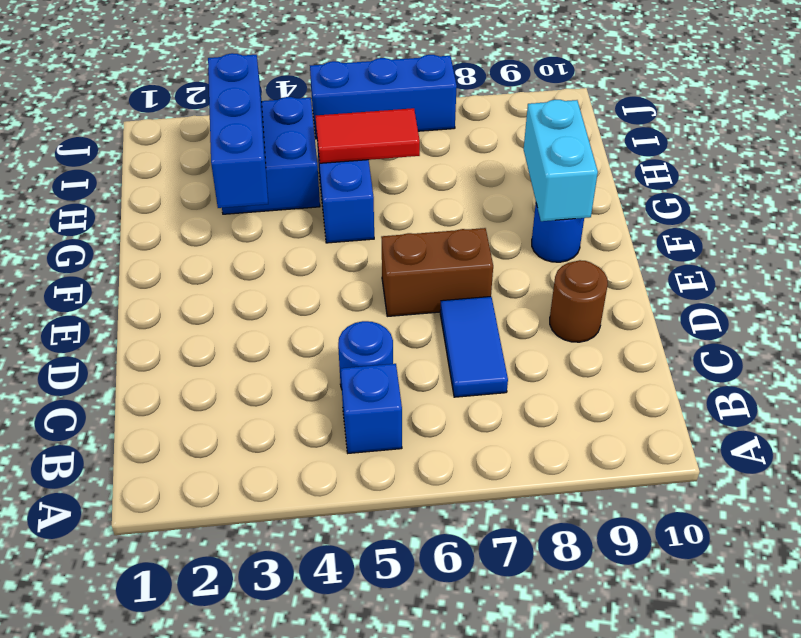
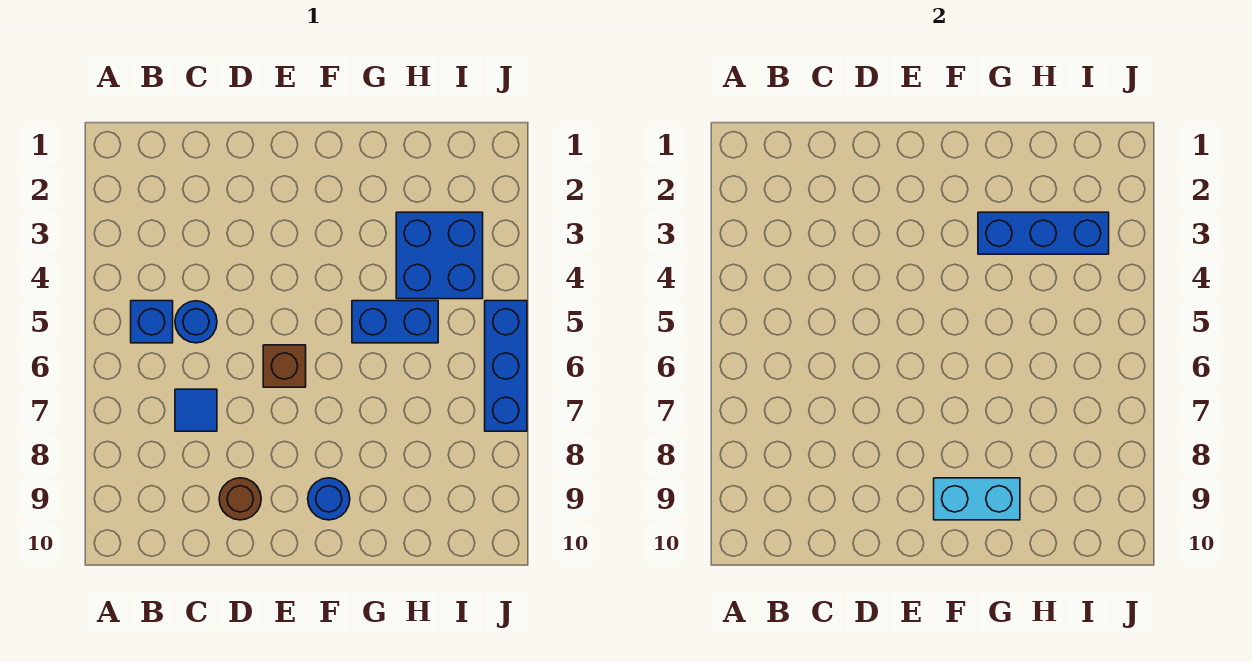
blue tile C7:D7 level 1 -> blue tile C7 level 1
brown brick E6:E7 level 1 -> brown brick E6 level 1
red tile H5:H6 level 2 -> none

